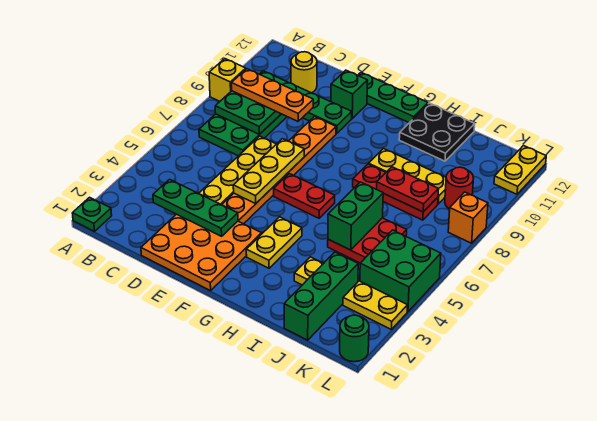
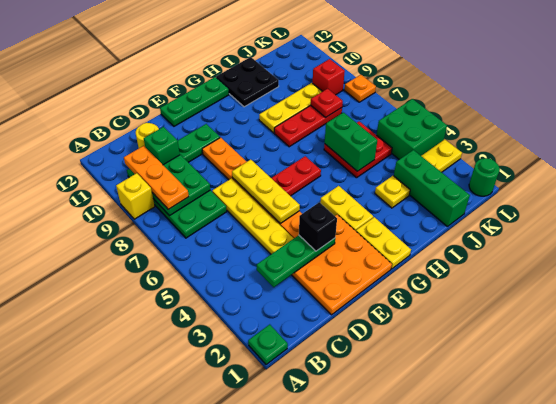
orange plate B9:D9 level 3 -> orange plate B8:B10 level 3
none -> black brick E3 level 3
green brick E11 level 1 -> green brick C10 level 2
red plate I8:J8 level 2 -> red plate J8 level 2
red round brick K9 level 1 -> red brick K9 level 1
orange brick L8 level 1 -> orange plate L8 level 1
yellow plate L11:L12 level 1 -> yellow plate G1:G2 level 1

